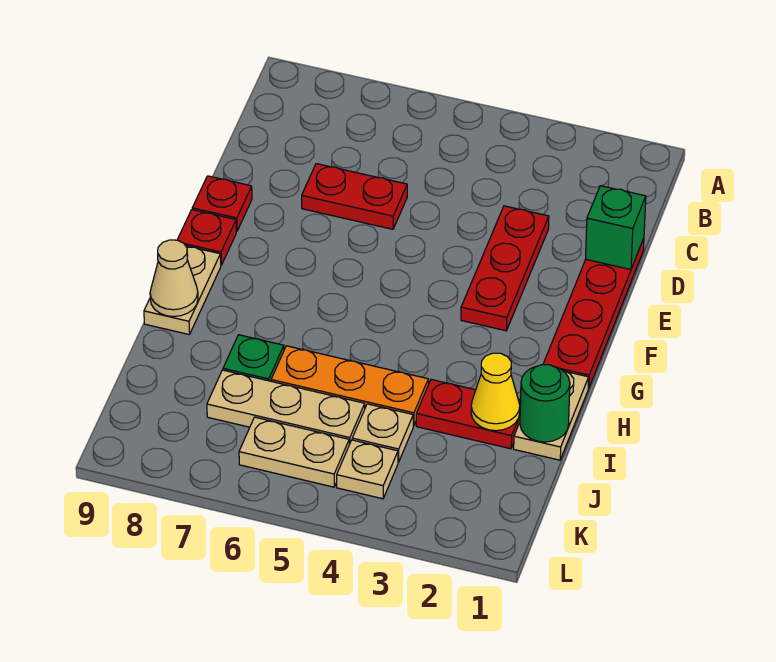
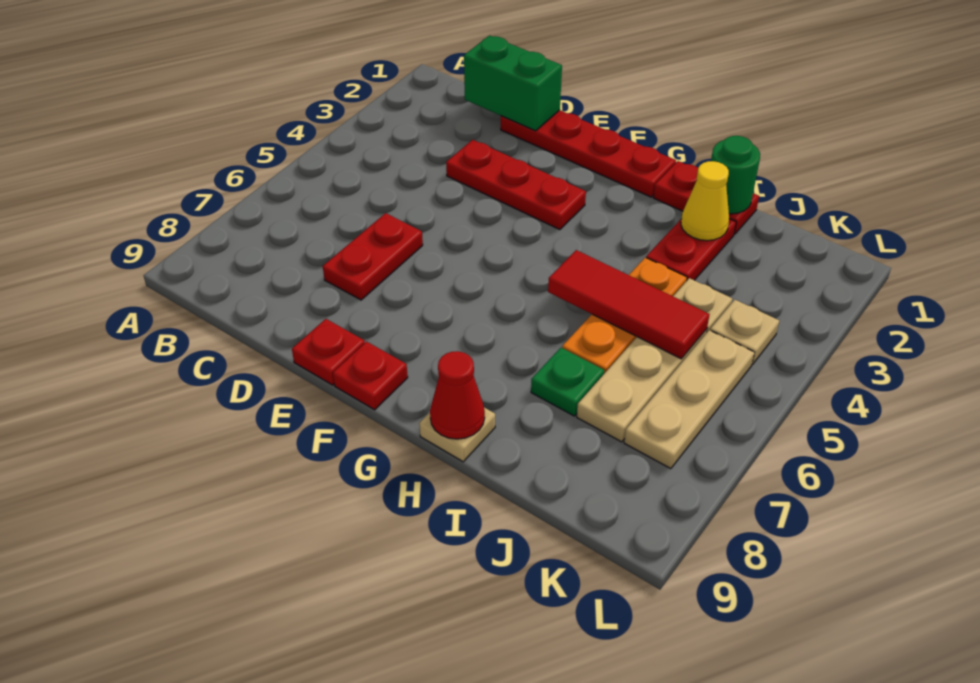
green brick D1 level 2 -> green brick C1:D1 level 2
tan plate G9:H9 level 1 -> tan plate H9 level 1
tan plate H1:I1 level 1 -> red plate H1:I1 level 1
none -> red tile H5:J5 level 2
tan cone H9 level 2 -> red cone H9 level 2
tan plate K5:K6 level 1 -> tan plate K5:K7 level 1

